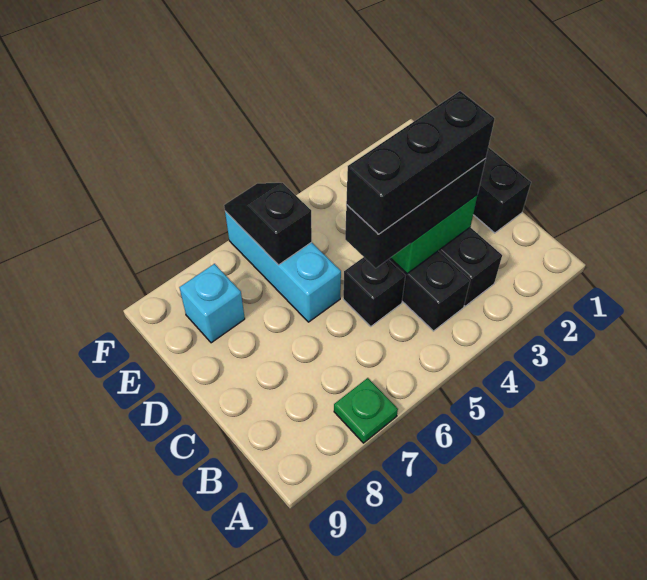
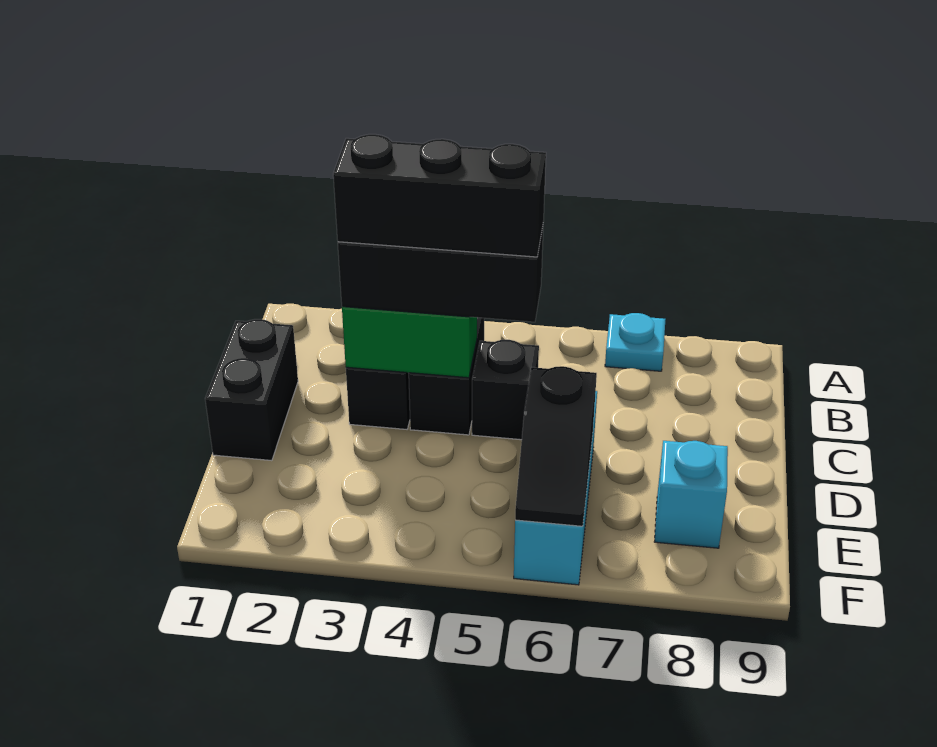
green plate A7 level 1 -> cyan plate A7 level 1

